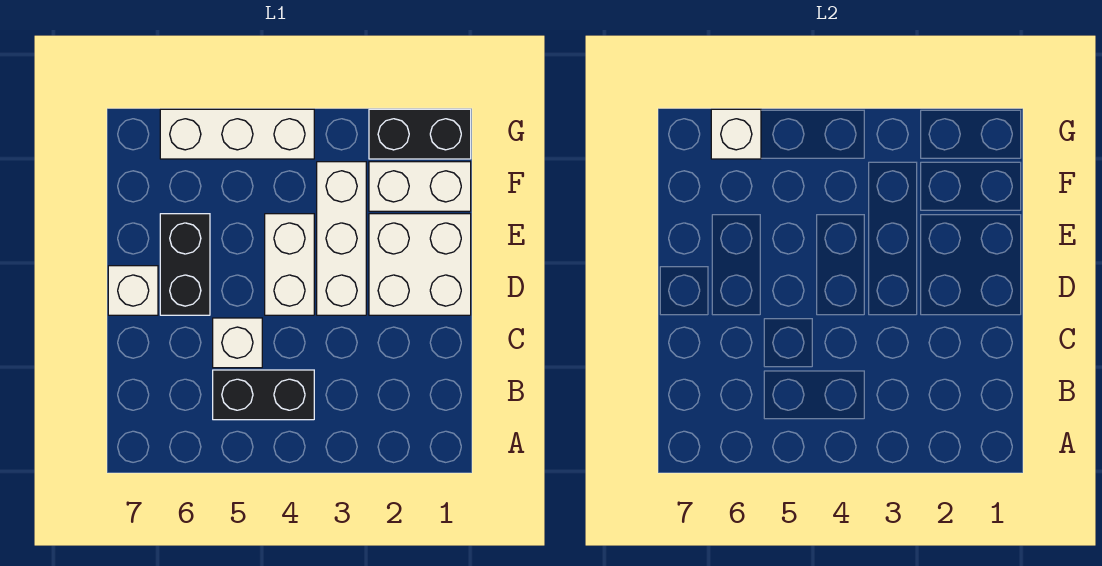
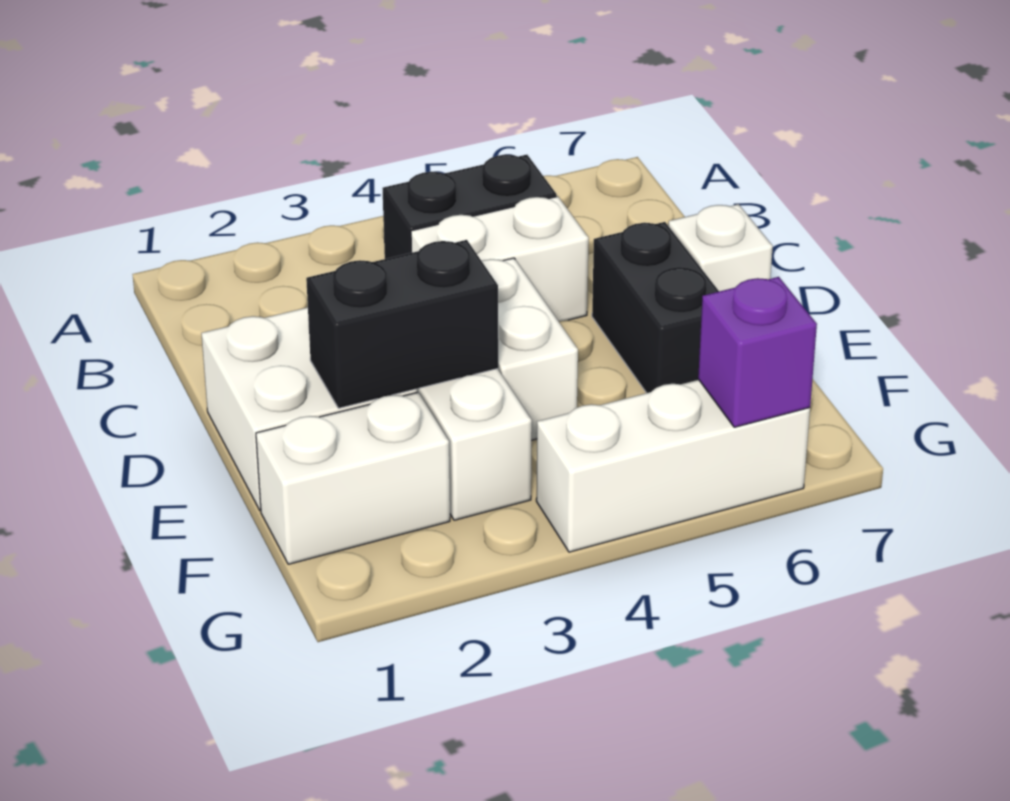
white brick C5 level 1 -> white brick C4:C5 level 1
black brick G1:G2 level 1 -> black brick E2:E3 level 2
white brick G6 level 2 -> purple brick G6 level 2

